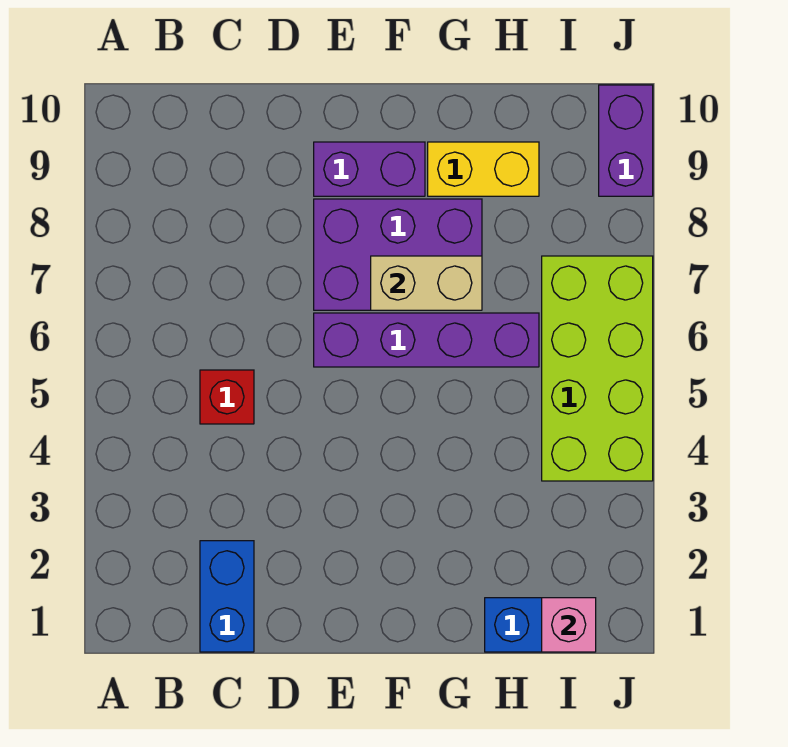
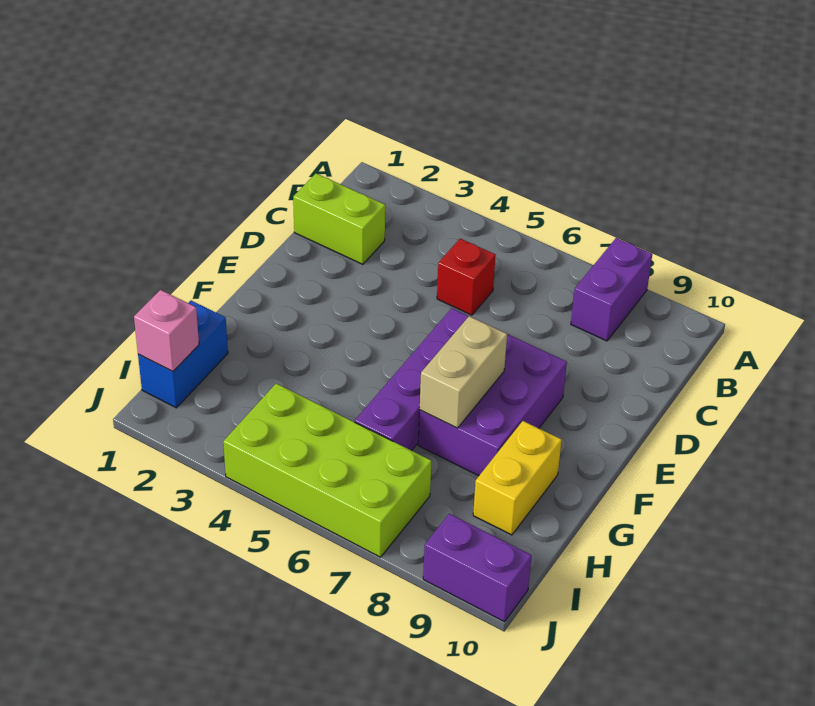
blue brick C1:C2 level 1 -> lime brick C1:C2 level 1
purple brick E9:F9 level 1 -> purple brick A8:B8 level 1

